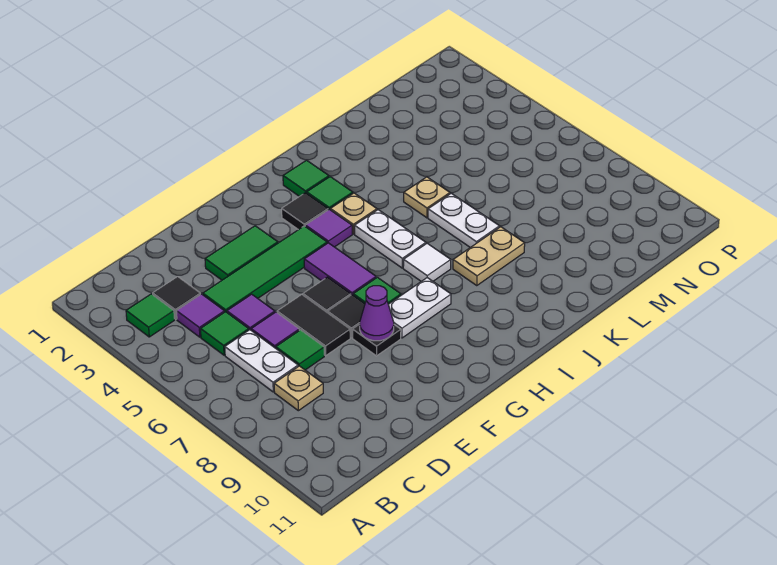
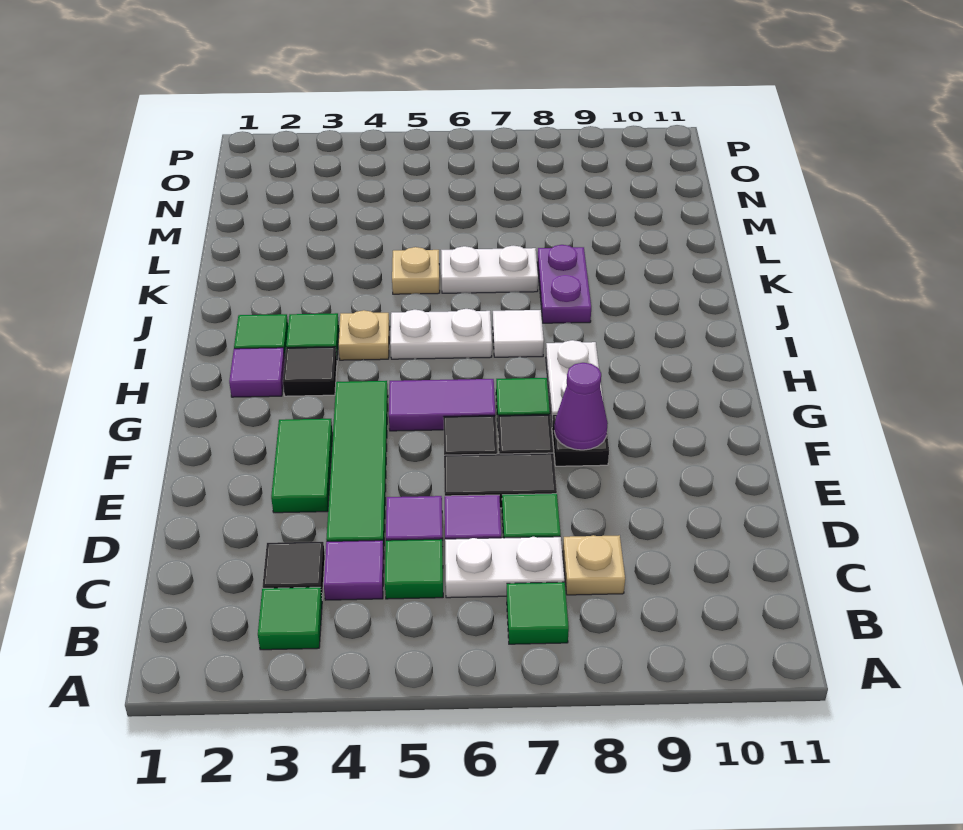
none -> green tile B7 level 1
purple tile H4 level 1 -> purple tile H2 level 1
tan plate J8:K8 level 1 -> purple plate J8:K8 level 1

